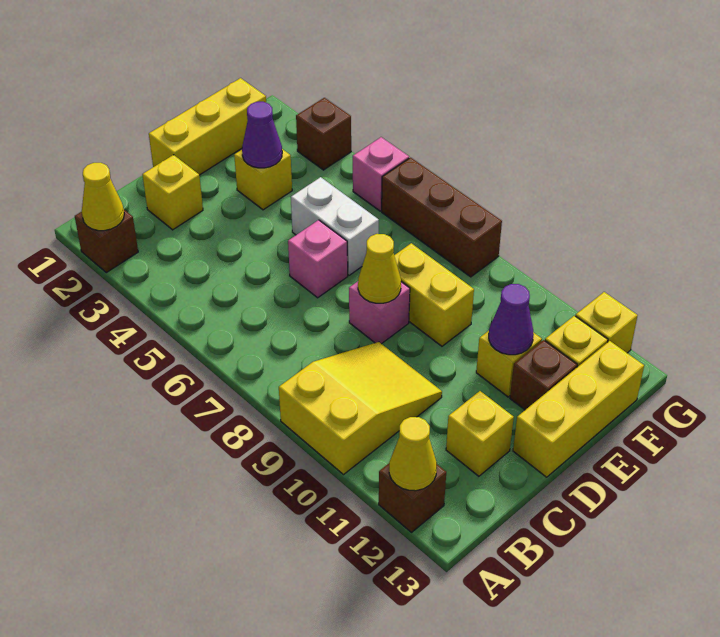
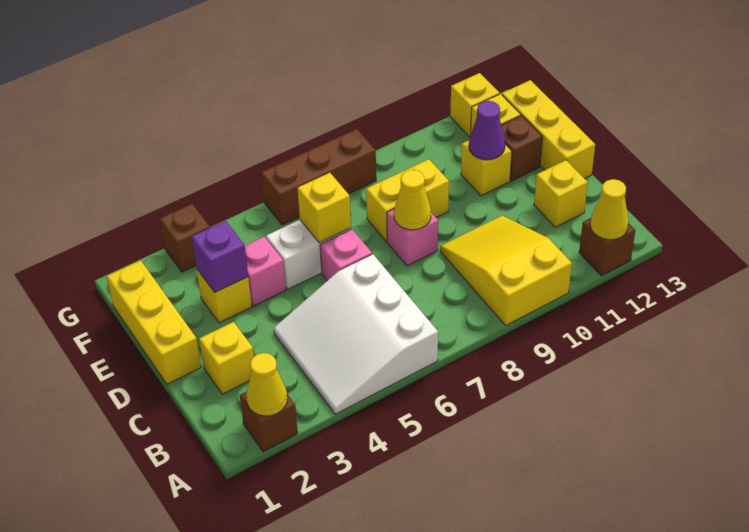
none -> white slope A4:C6 level 1 top 6
purple cone E3 level 2 -> purple brick E3 level 2
none -> yellow brick E6 level 2
pink brick G5 level 1 -> pink brick E4 level 1

